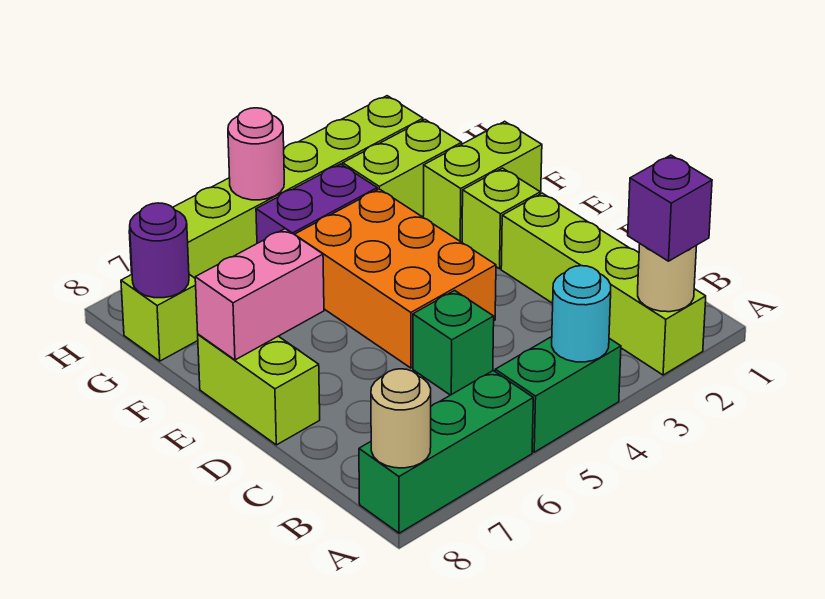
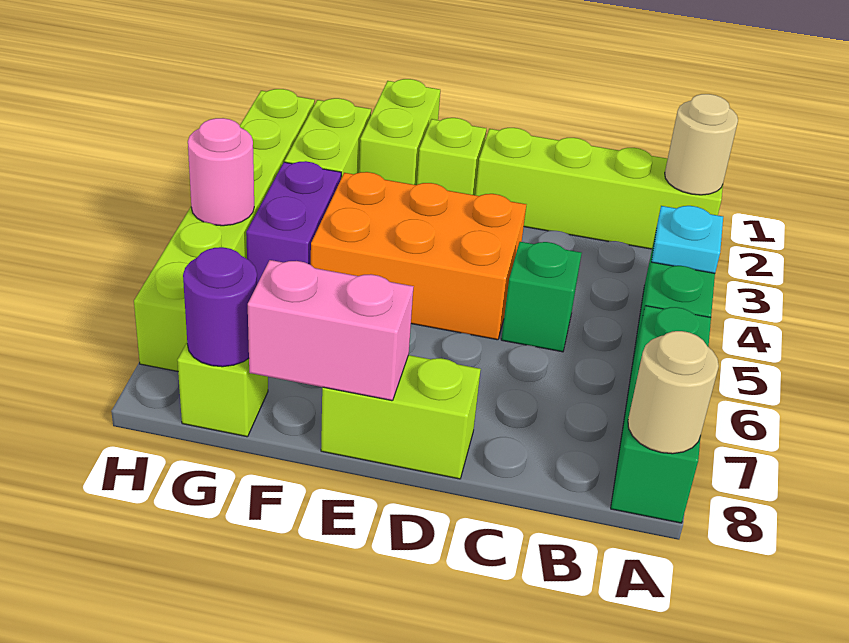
purple brick A2 level 3 -> none
cyan round brick A4 level 2 -> cyan plate A4 level 2
pink brick E7:E8 level 2 -> pink brick E8:F8 level 2

